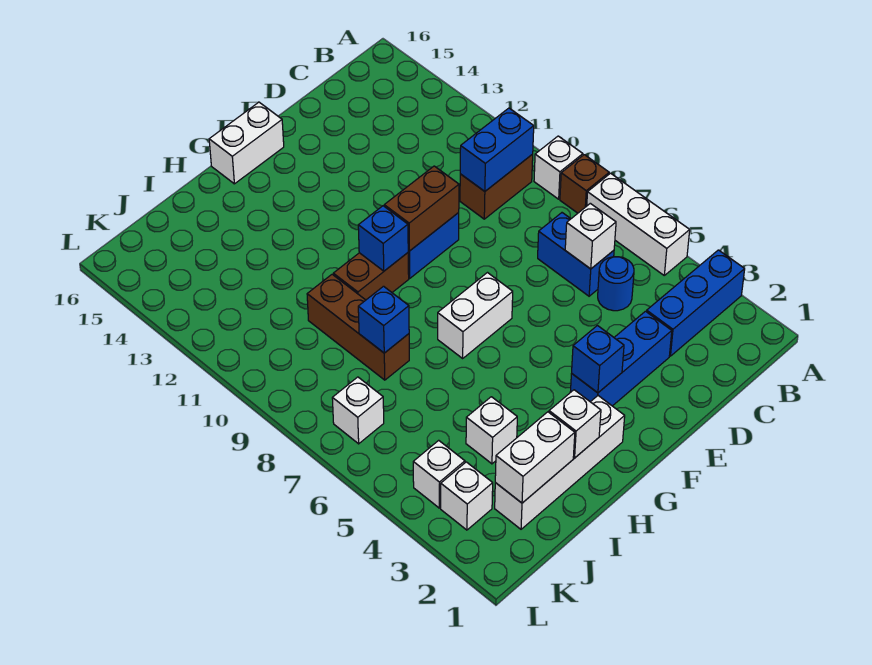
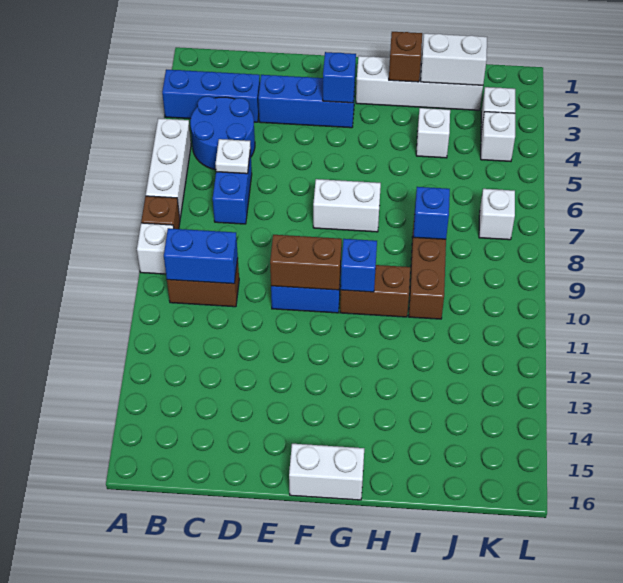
blue round brick C5 level 1 -> blue round brick B4:C5 level 1
white brick C6 level 2 -> white plate C6 level 2
white brick H2 level 2 -> brown brick H2 level 2

